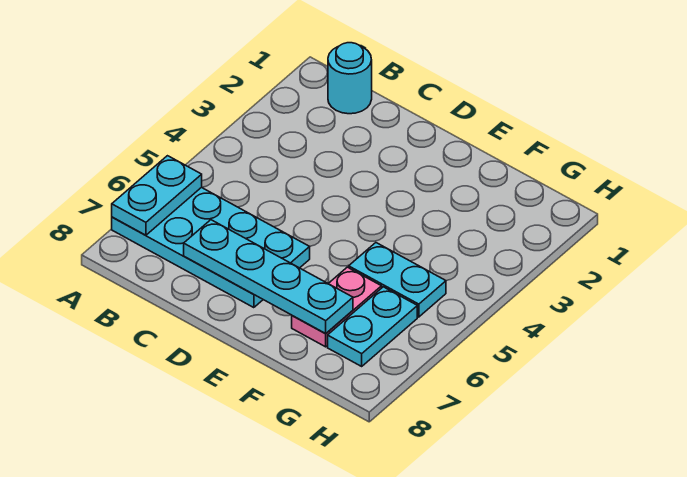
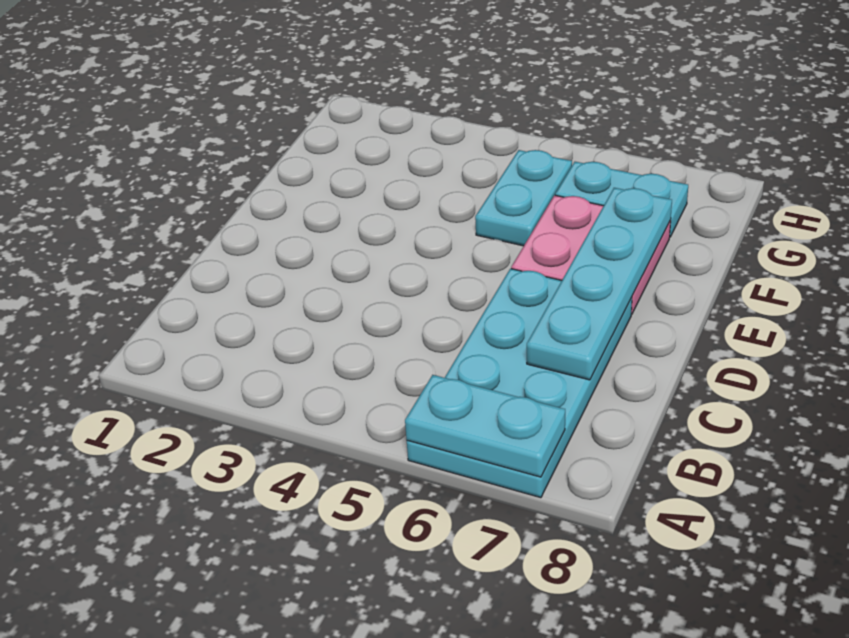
cyan round brick B1 level 1 -> none
pink plate F6:F7 level 1 -> pink plate E6:F7 level 1

